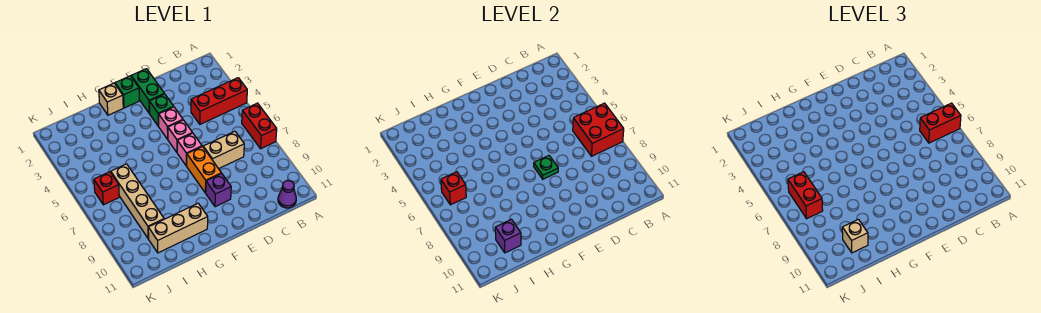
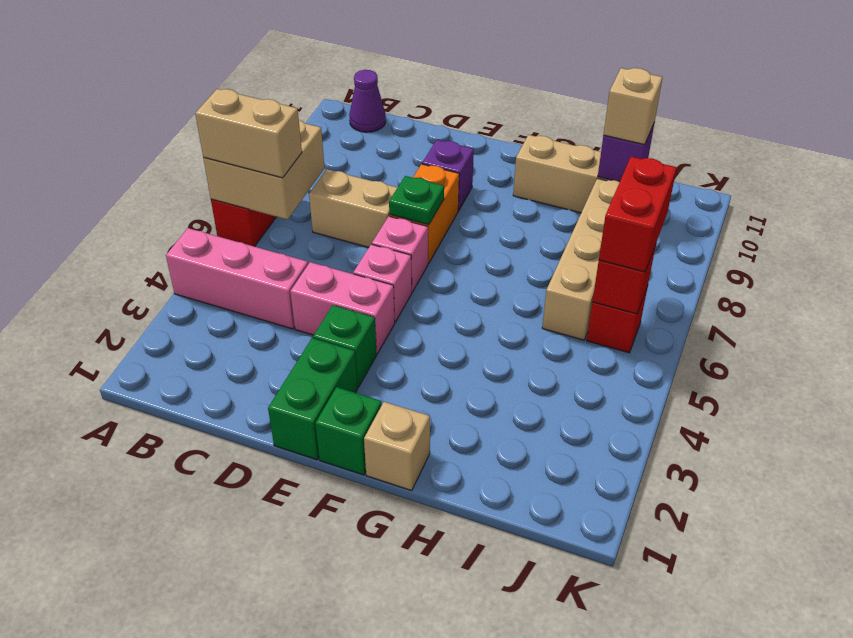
red brick A4:C4 level 1 -> pink brick A4:C4 level 1
red brick A6:B7 level 2 -> tan brick A6:B7 level 2
red brick A6:B6 level 3 -> tan brick A6:B6 level 3
pink brick E4 level 1 -> pink brick D4:E4 level 1

